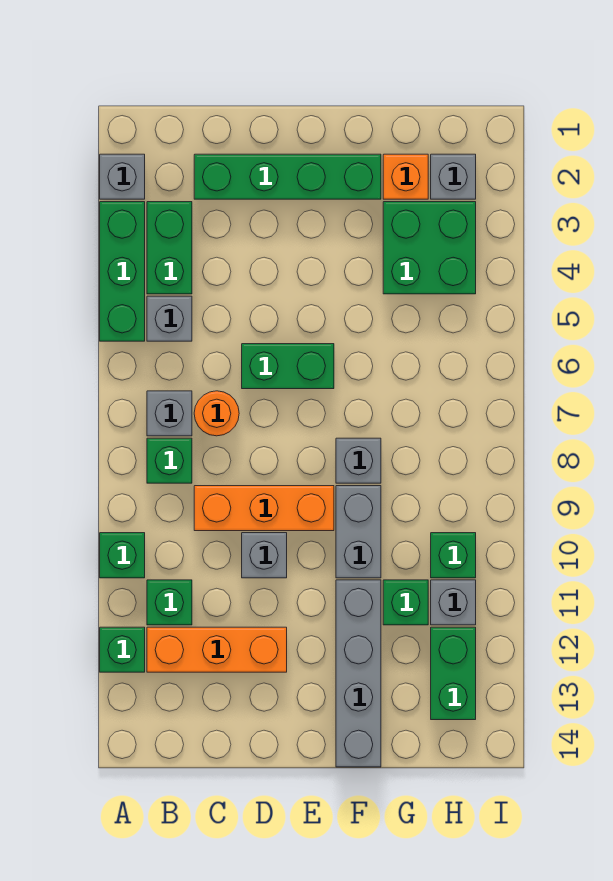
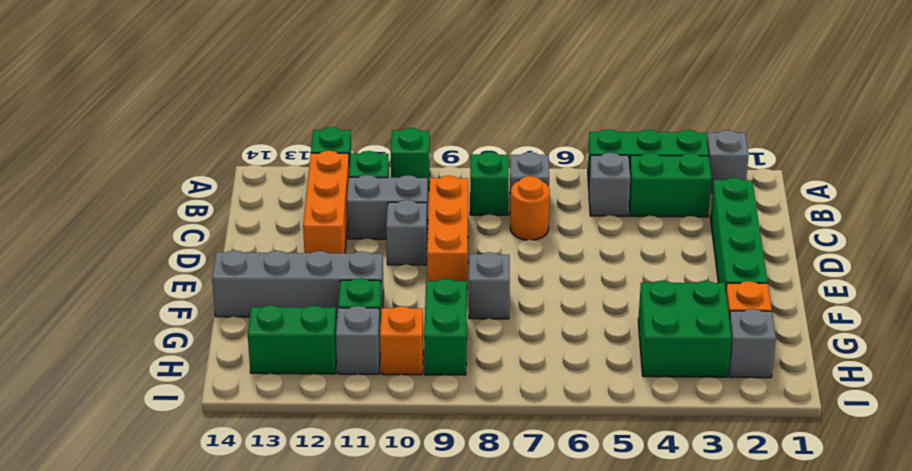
green brick D6:E6 level 1 -> green brick G9:H9 level 1
grey brick F9:F10 level 1 -> grey brick C10:C11 level 1
green brick H10 level 1 -> orange brick H10 level 1

